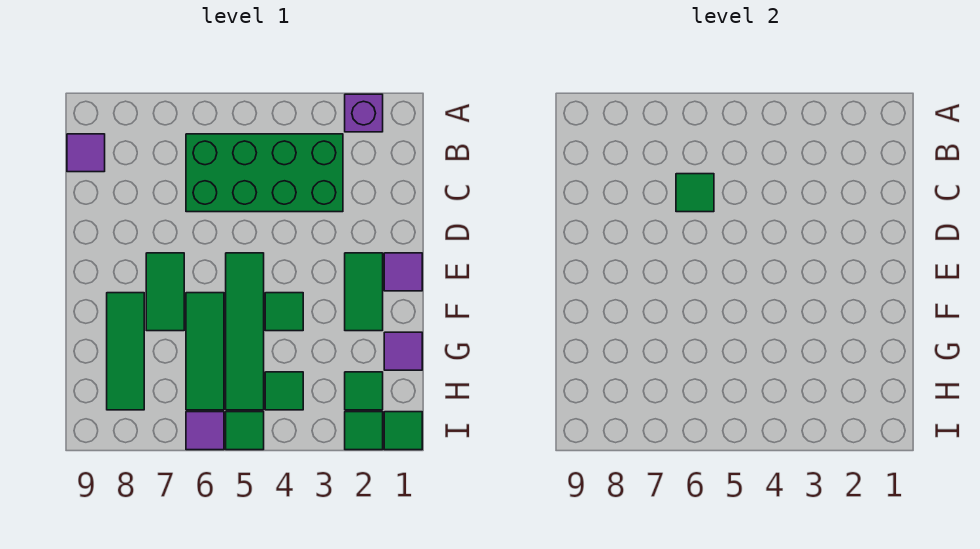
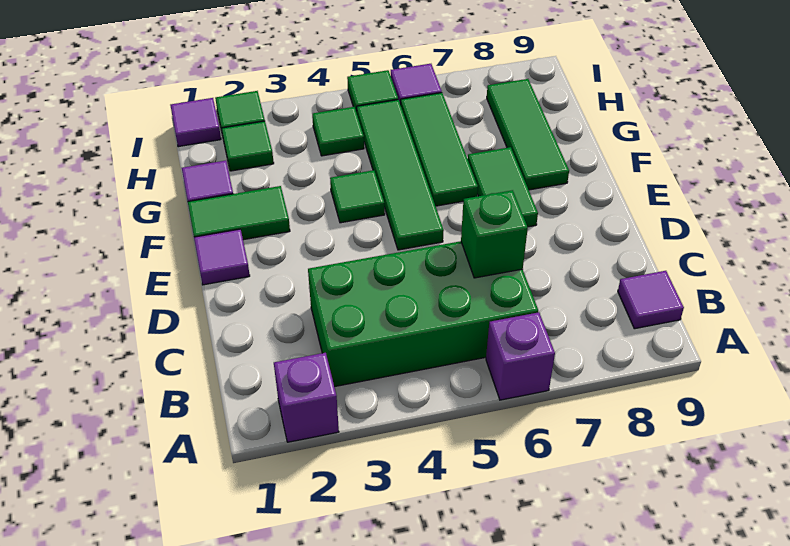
none -> purple brick A6 level 1
green tile C6 level 2 -> green brick C6 level 2
green tile E2:F2 level 1 -> green tile F1:F2 level 1
green tile I1 level 1 -> purple tile I1 level 1

